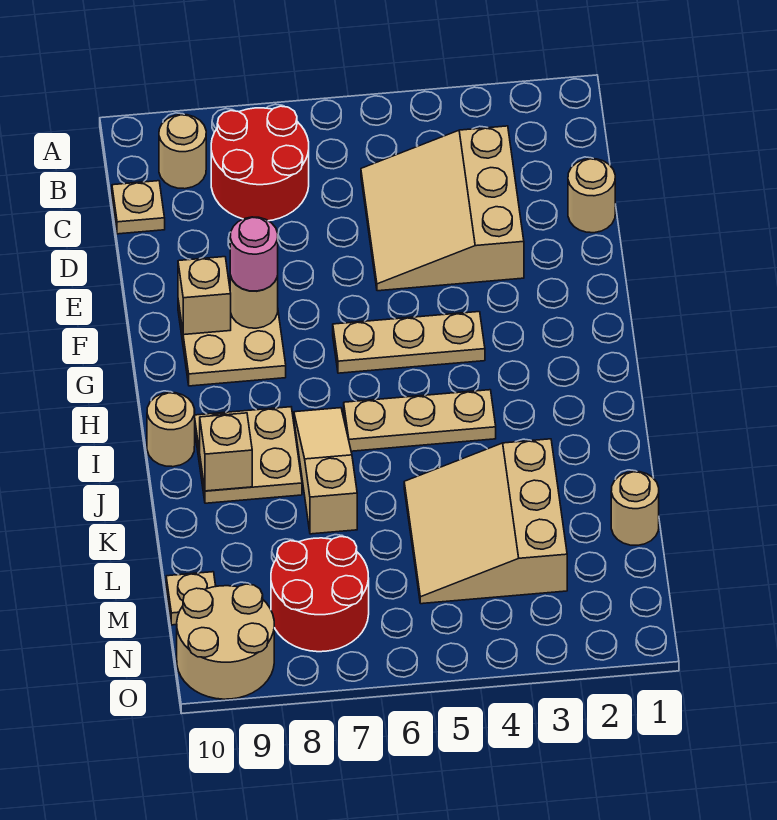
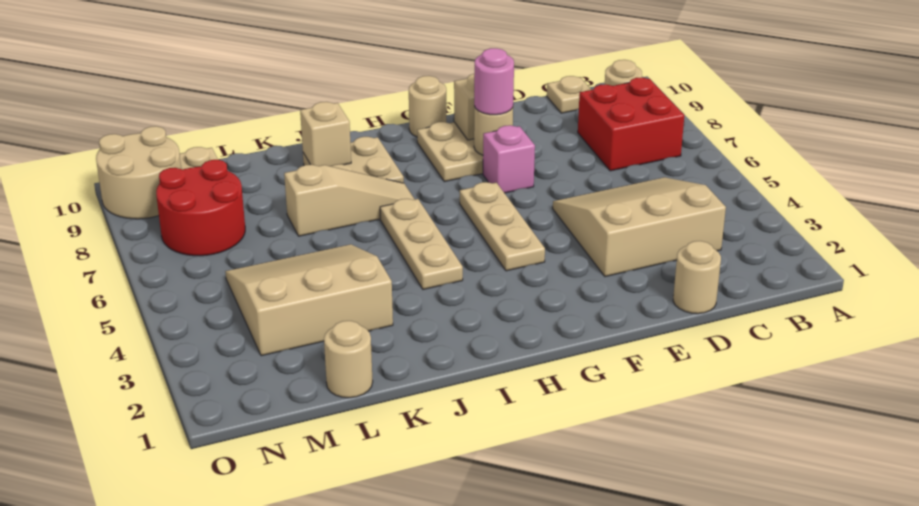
red round brick B7:C8 level 1 -> red brick B7:C8 level 1
none -> pink brick F7 level 1
tan round brick I10 level 1 -> tan round brick G10 level 1

